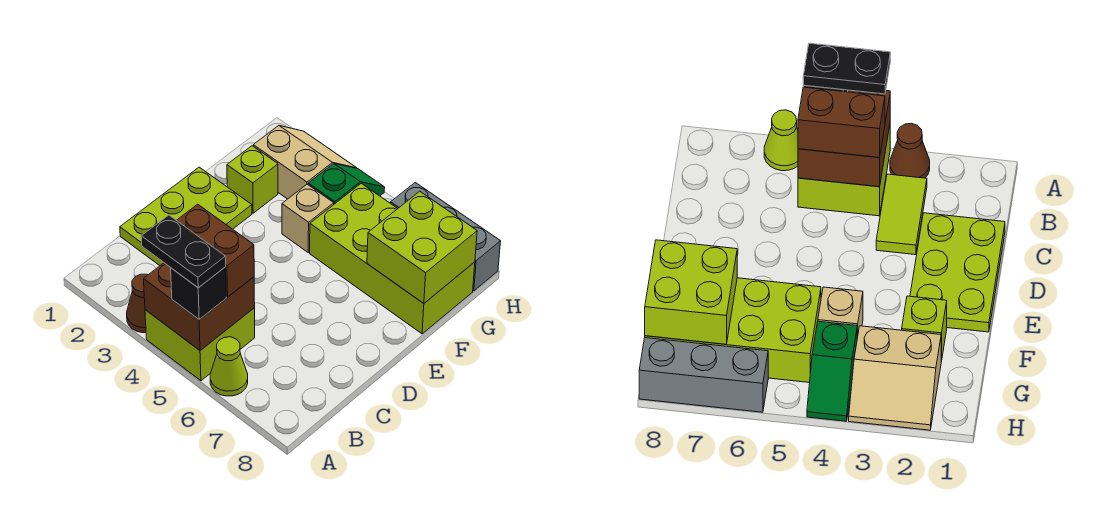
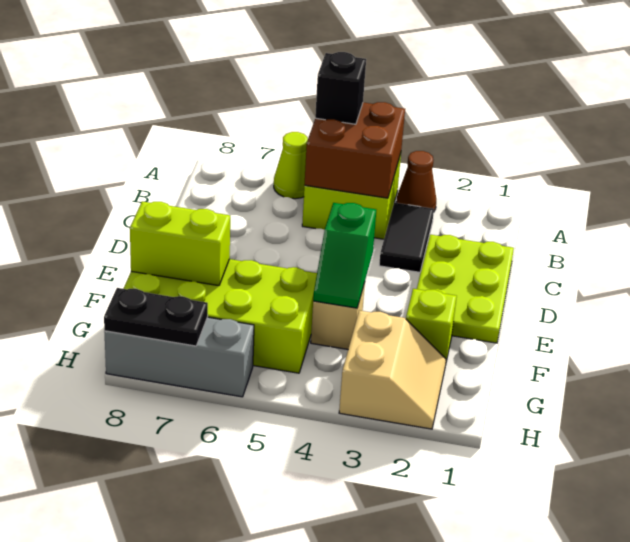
black plate A4:A5 level 4 -> black plate H7:H8 level 2
lime tile B3:C3 level 1 -> black tile B3:C3 level 1
brown brick B4:B5 level 3 -> none
lime brick F7:G8 level 2 -> lime brick F7:F8 level 2
tan slope G2:H3 level 1 top G -> tan slope G2:H3 level 1 top 3
green slope G4:H4 level 1 top G -> green slope E4:F4 level 2 top E

